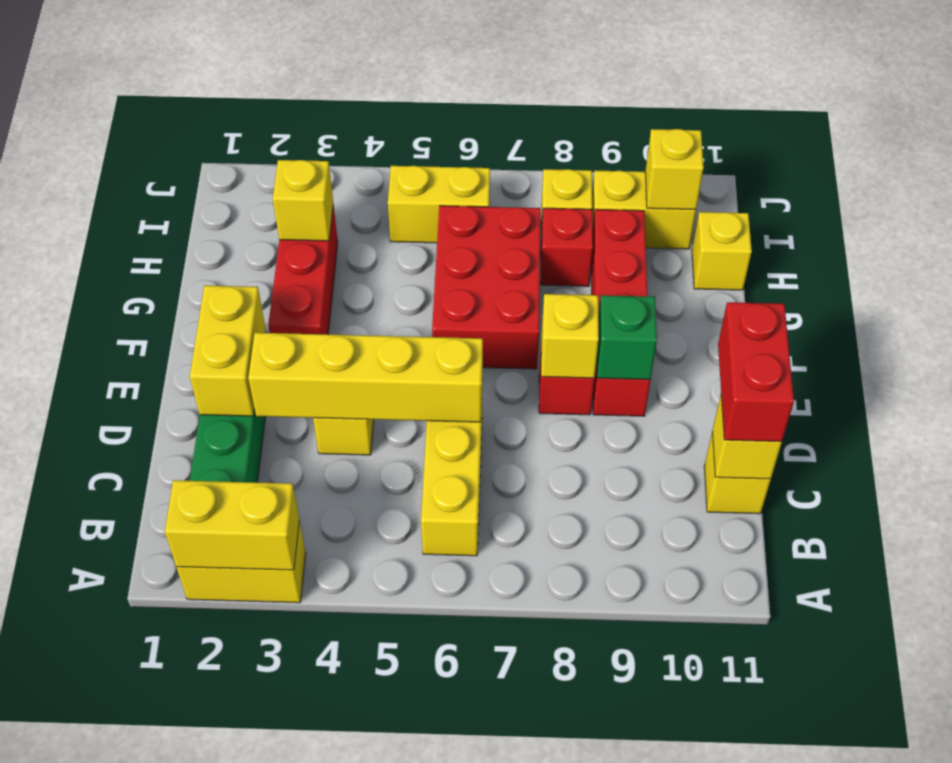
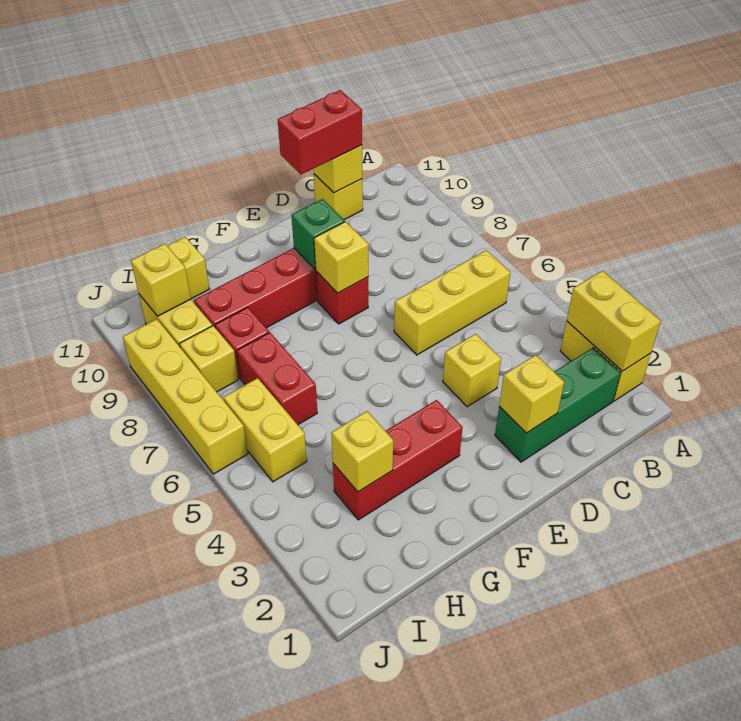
yellow brick D2:E2 level 2 -> yellow brick D2 level 2
yellow brick D3:D6 level 2 -> yellow brick J6:J9 level 1
red brick F6:H7 level 1 -> red brick H6:H7 level 1

